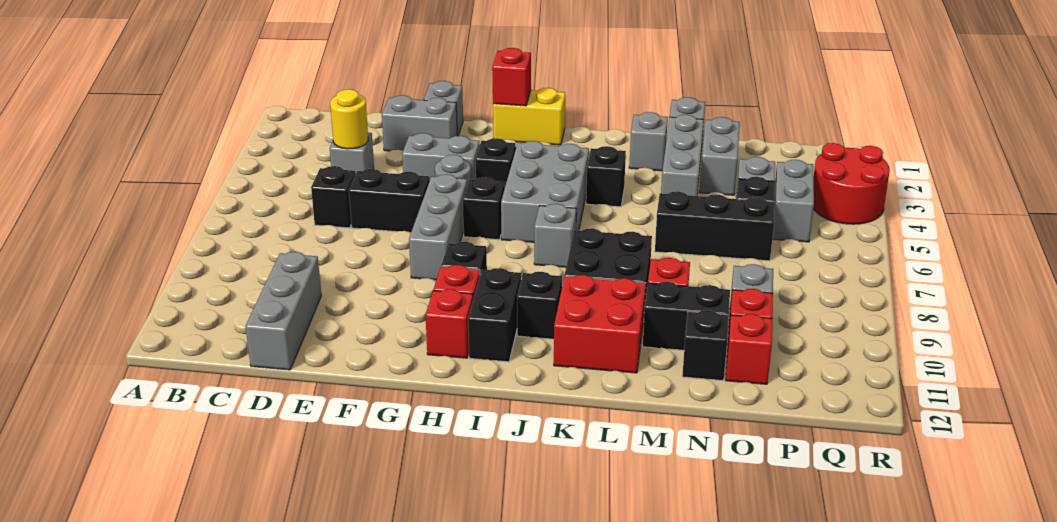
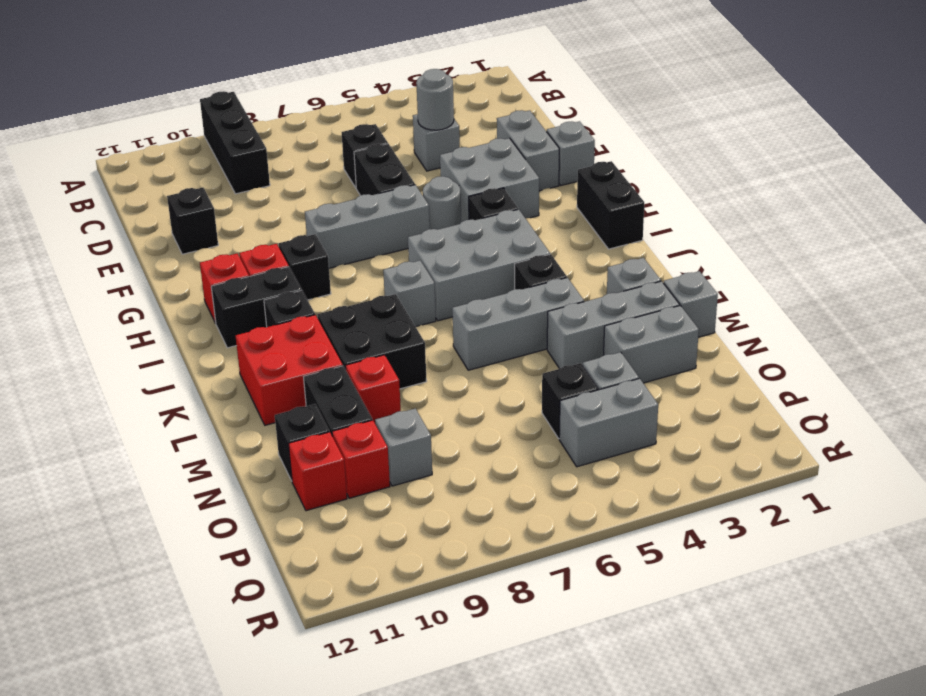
yellow round brick D4 level 2 -> grey round brick D4 level 2
grey brick D10:D12 level 1 -> grey brick L4:L6 level 1
grey brick F4:G4 level 1 -> grey brick F3:G4 level 1
yellow brick H1:I1 level 1 -> black brick H1:I1 level 1
red brick H1 level 2 -> none
black brick H6 level 1 -> black brick E11 level 1
black brick M6:O6 level 1 -> black brick A9:C9 level 1
red round brick Q3:R4 level 1 -> none

